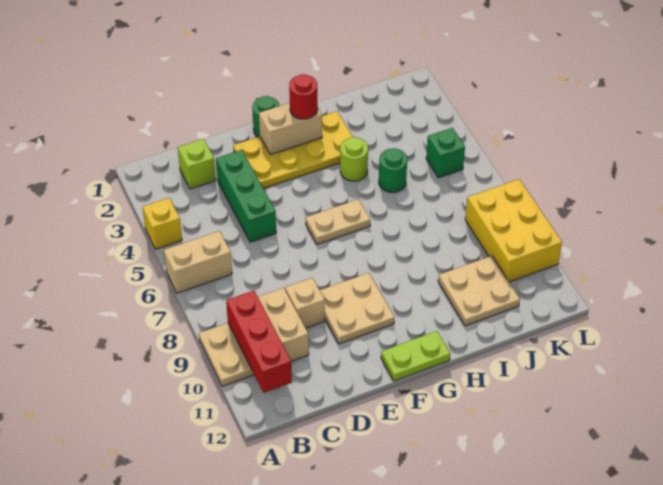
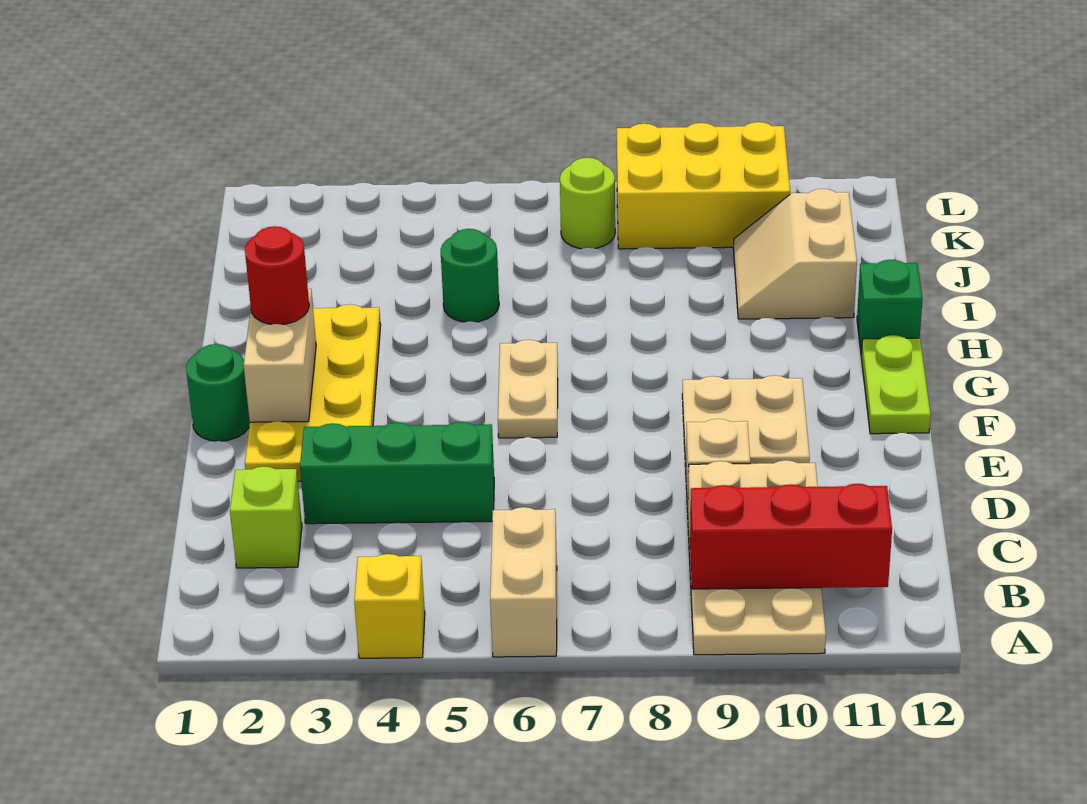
lime round brick H4 level 1 -> lime round brick K7 level 1
tan plate I10:J11 level 1 -> tan slope I10:J11 level 1 top 11
green brick K5 level 1 -> green brick H12 level 1

